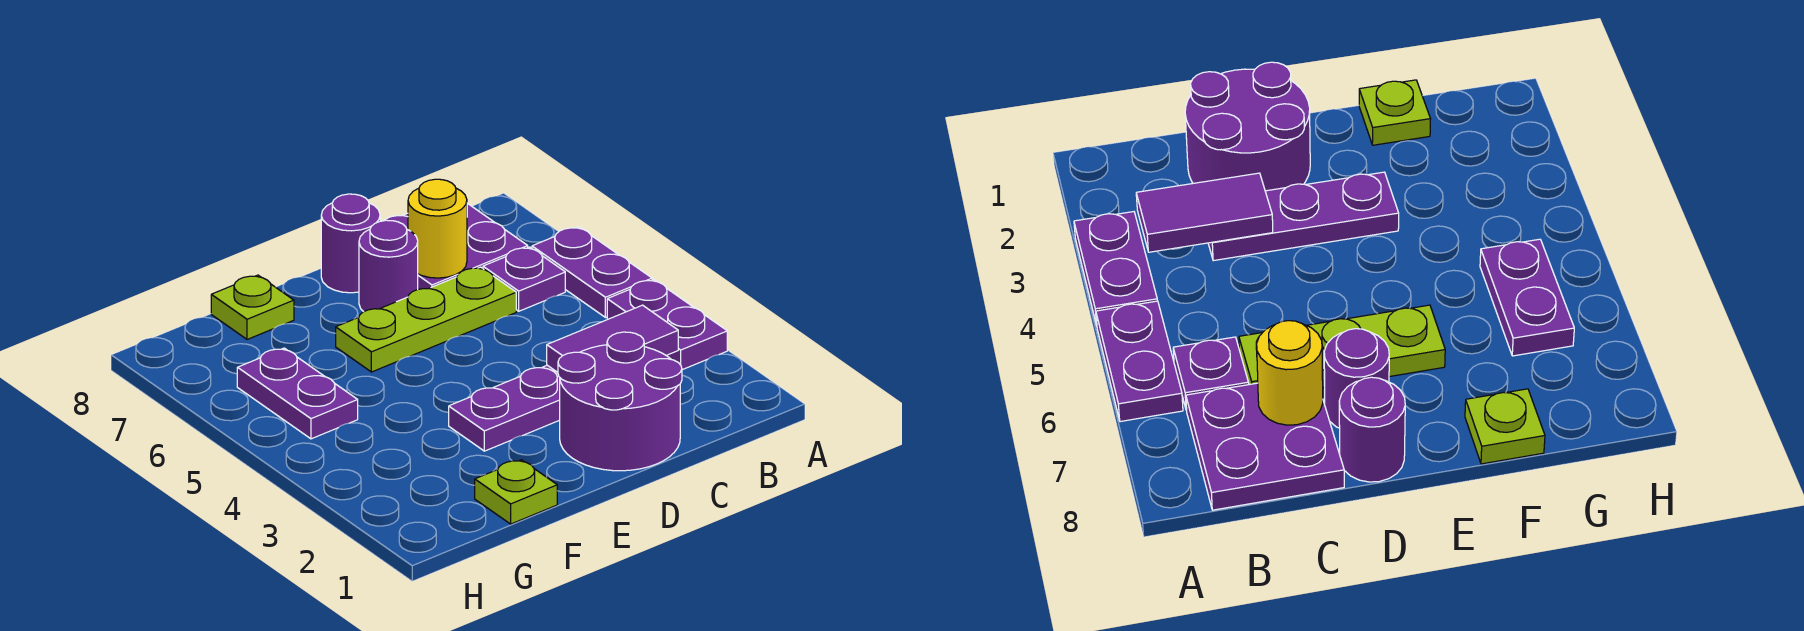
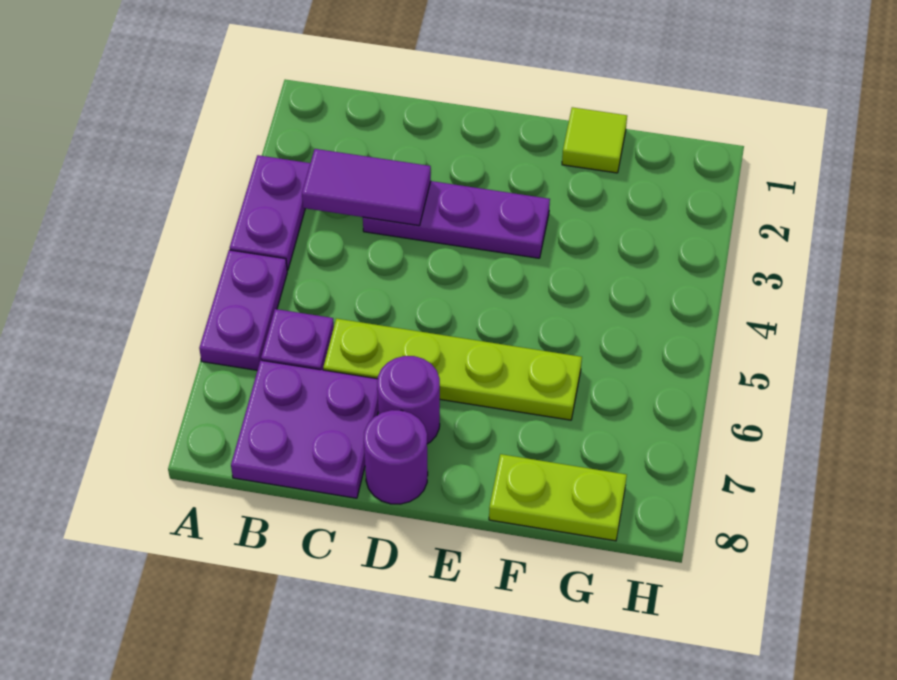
purple round brick C1:D2 level 1 -> none
lime plate C6:E6 level 1 -> lime plate C6:F6 level 1
yellow round brick C7 level 2 -> none
lime plate F1 level 1 -> lime tile F1 level 1
lime plate F8 level 1 -> lime plate F8:G8 level 1
purple plate G5:G6 level 1 -> none

